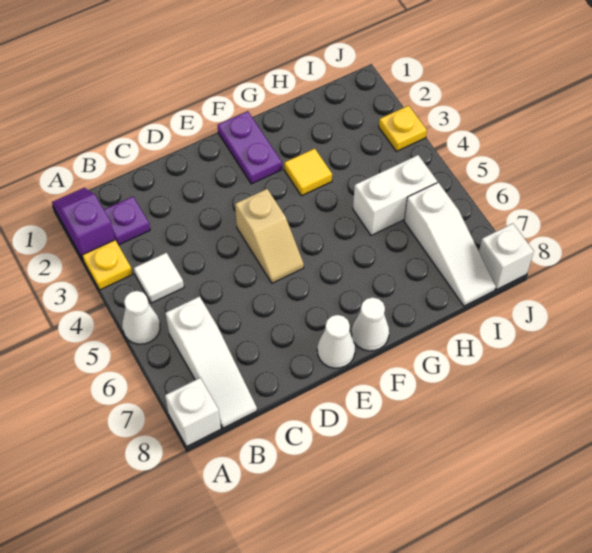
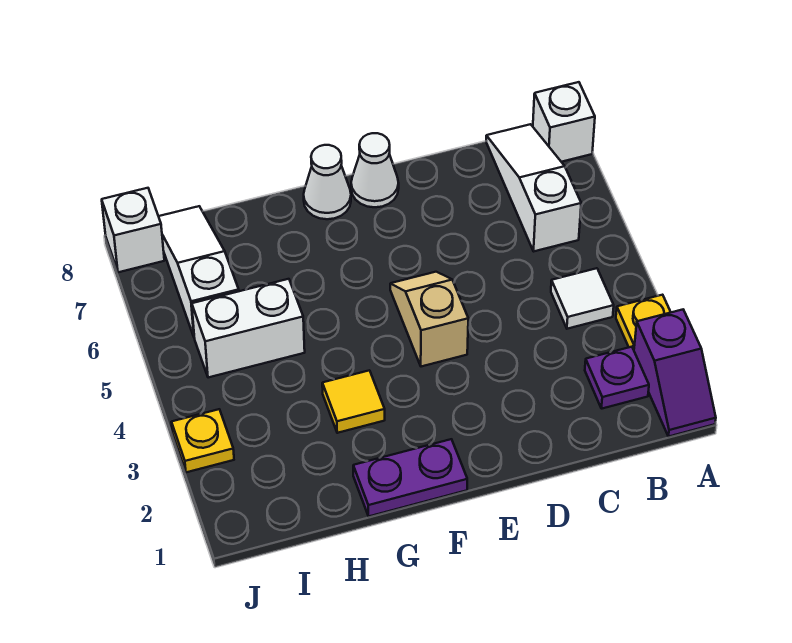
white cone A5 level 1 -> none
purple plate F1:F2 level 1 -> purple plate F1:G1 level 1

